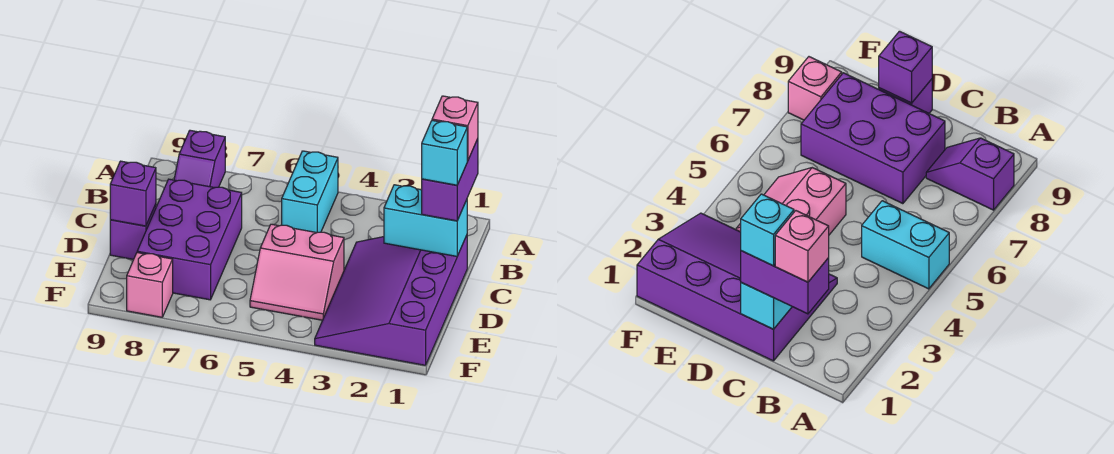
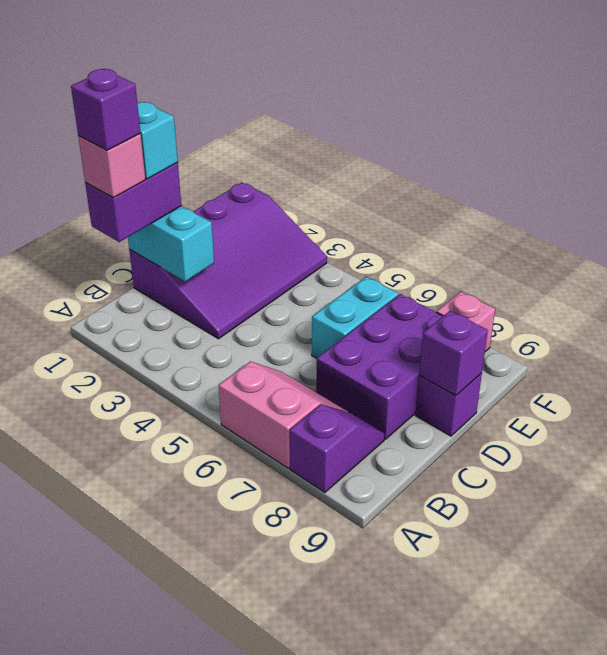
cyan brick A5:B5 level 1 -> cyan brick D6:E6 level 1
none -> purple brick B1 level 5
pink slope D4:E5 level 1 top D -> pink slope A6:B7 level 1 top A

